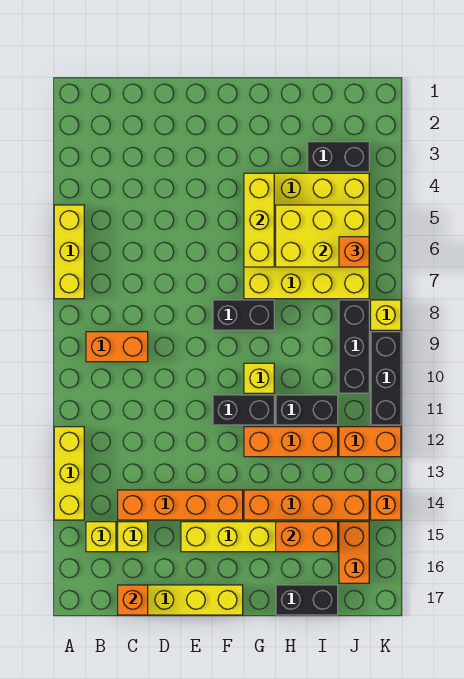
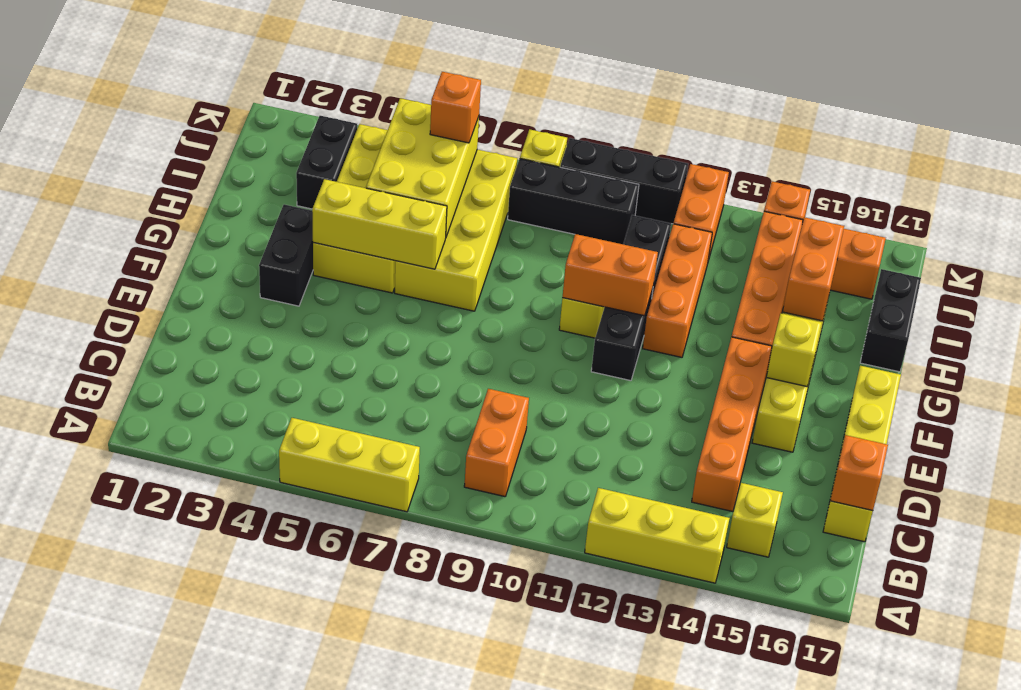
yellow brick C15 level 1 -> yellow brick F15 level 2
black brick F8:G8 level 1 -> black brick F3:G3 level 1
none -> orange brick G10:G11 level 2

